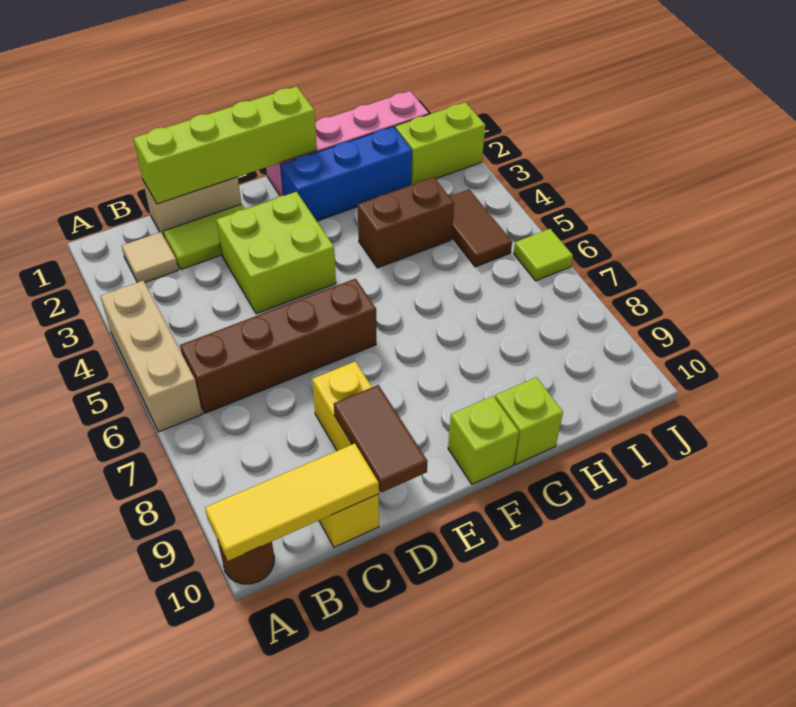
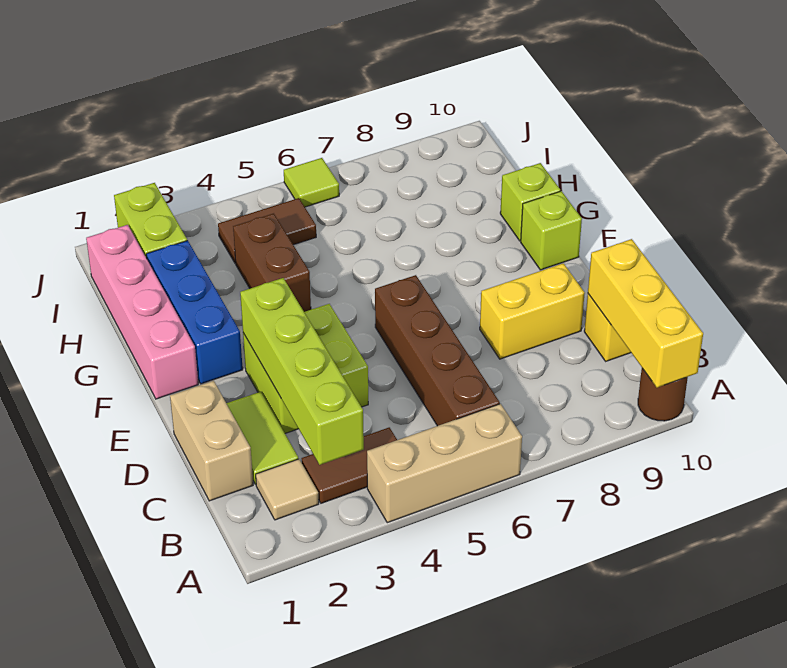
yellow tile A10:C10 level 2 -> yellow brick A10:C10 level 2
lime brick C1:F1 level 2 -> lime brick B3:E3 level 2
brown tile D9:D10 level 2 -> brown tile B3:B4 level 1

